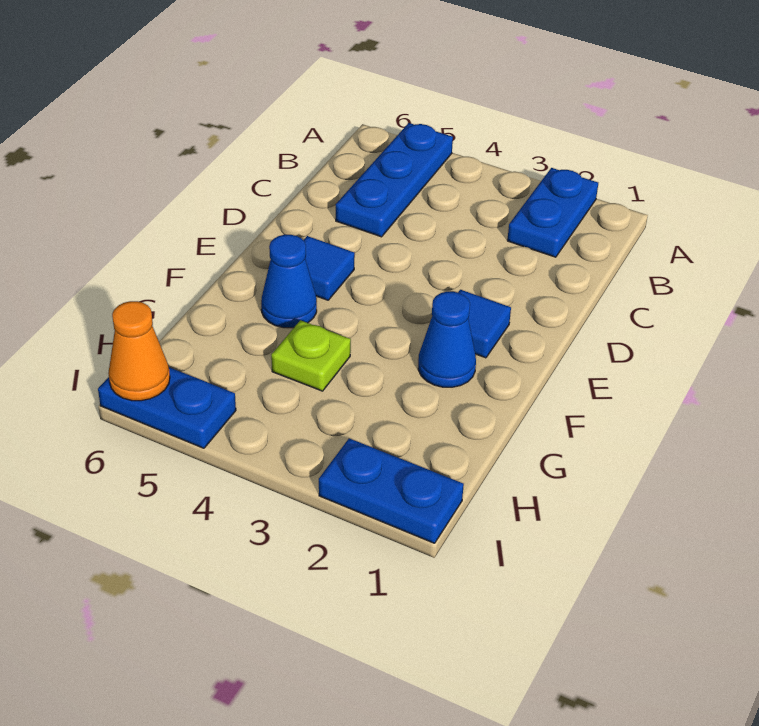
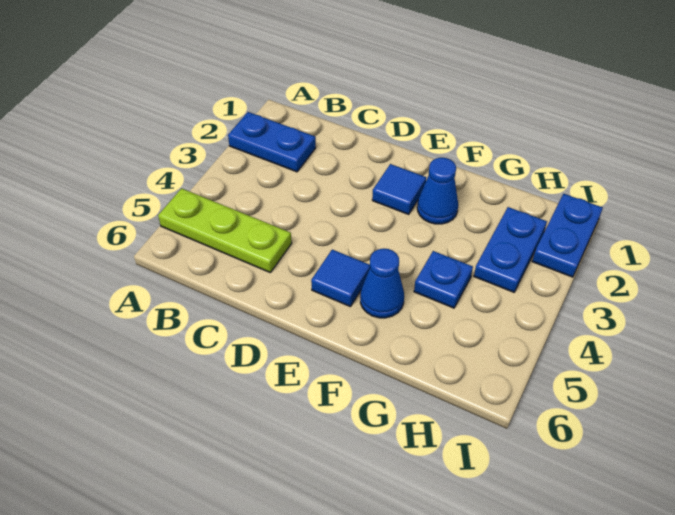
blue plate A5:C5 level 1 -> lime plate A5:C5 level 1
lime plate G4 level 1 -> blue plate G4 level 1
blue plate I5:I6 level 1 -> blue plate H2:H3 level 1
orange cone I6 level 2 -> none

